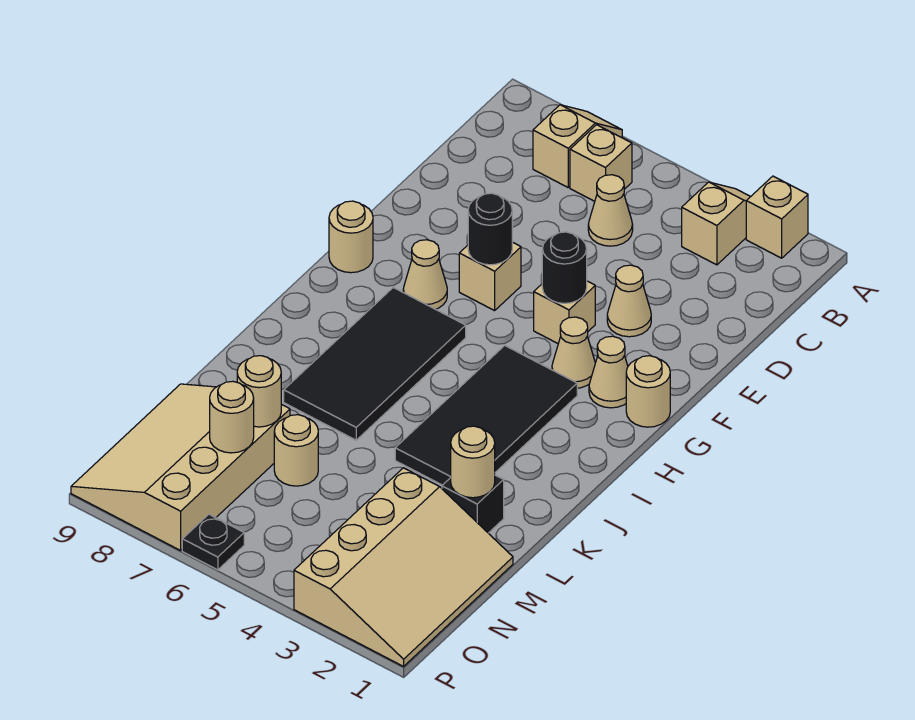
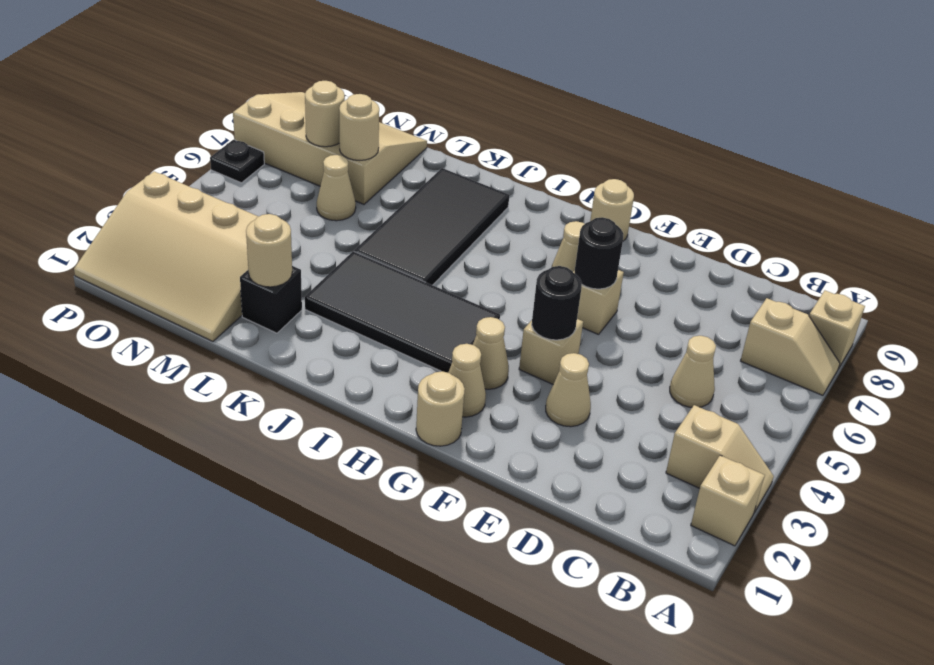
tan brick B6 level 1 -> tan brick A8 level 1
black tile H6:K7 level 1 -> black tile J5:K8 level 1
tan round brick M6 level 1 -> tan cone M6 level 1

